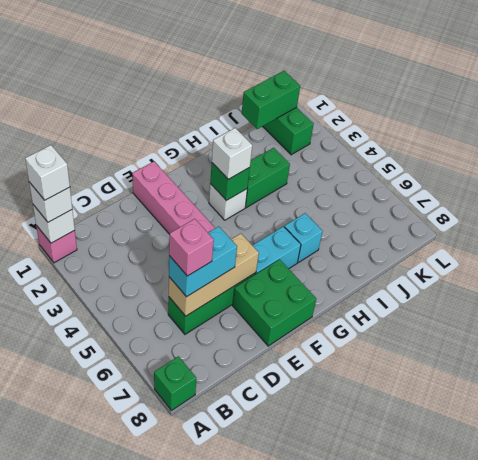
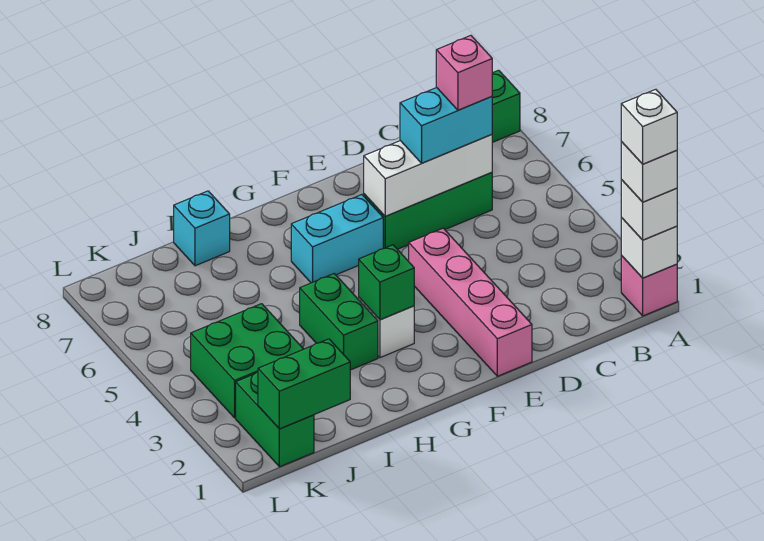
tan brick C6:E6 level 2 -> white brick C6:E6 level 2
green brick E7:F8 level 1 -> green brick J3:K4 level 1
white brick G3 level 3 -> white brick A1 level 5
green brick H3:I3 level 1 -> green brick H3:H4 level 1
cyan brick H6 level 1 -> cyan brick I8 level 1

